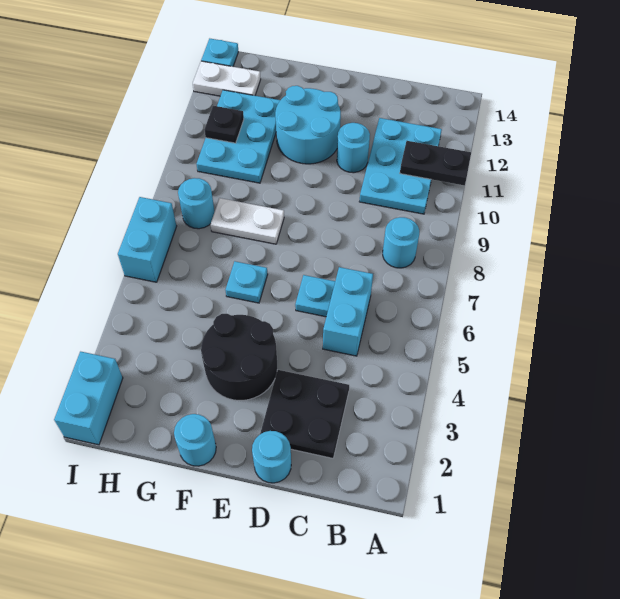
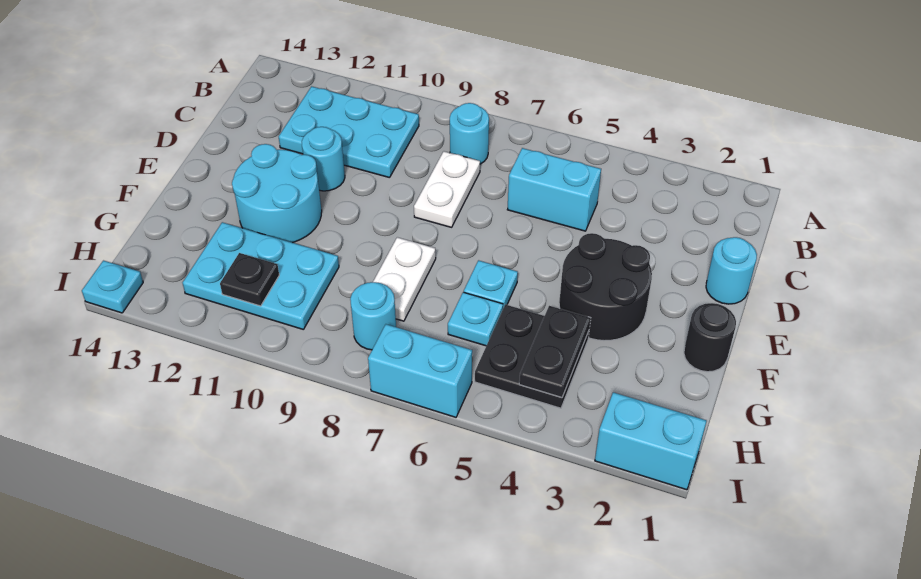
black plate A11:B11 level 2 -> black plate G4:H4 level 2
black plate C2:D3 level 1 -> black plate G4:H5 level 1
cyan plate D6 level 1 -> cyan plate G6 level 1
cyan round brick F1 level 1 -> black round brick F1 level 1
white plate H13:I13 level 1 -> white plate C8:D8 level 1

